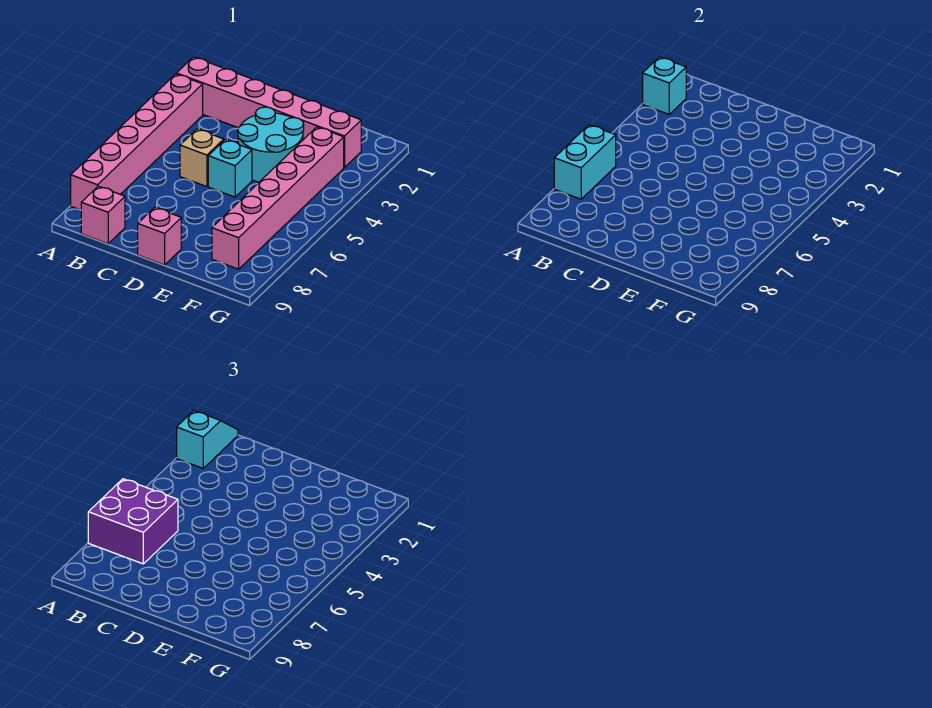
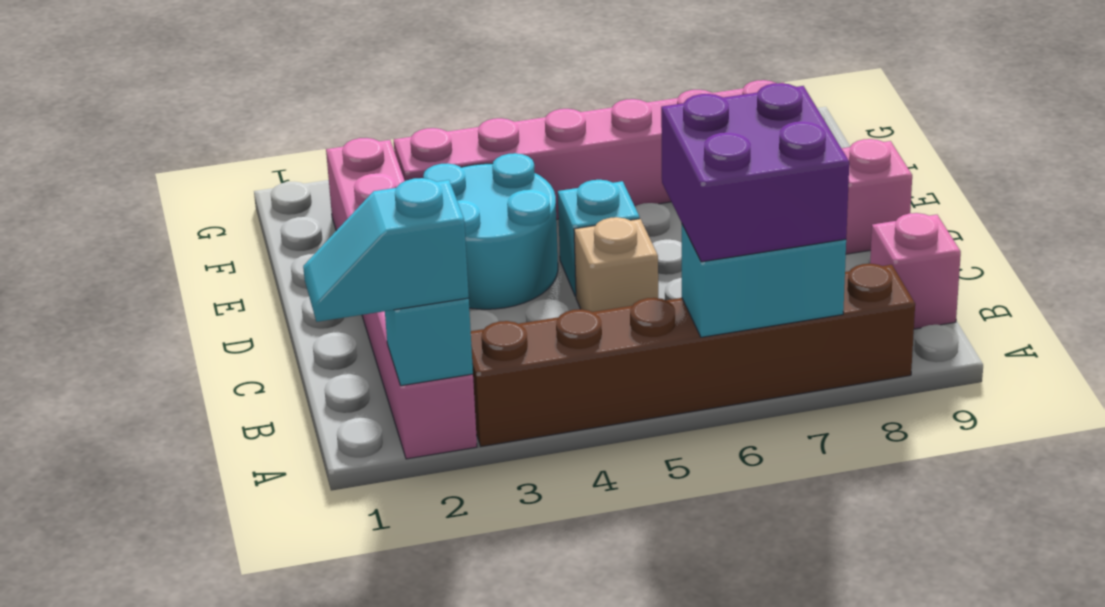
pink brick A3:A8 level 1 -> brown brick A3:A8 level 1

